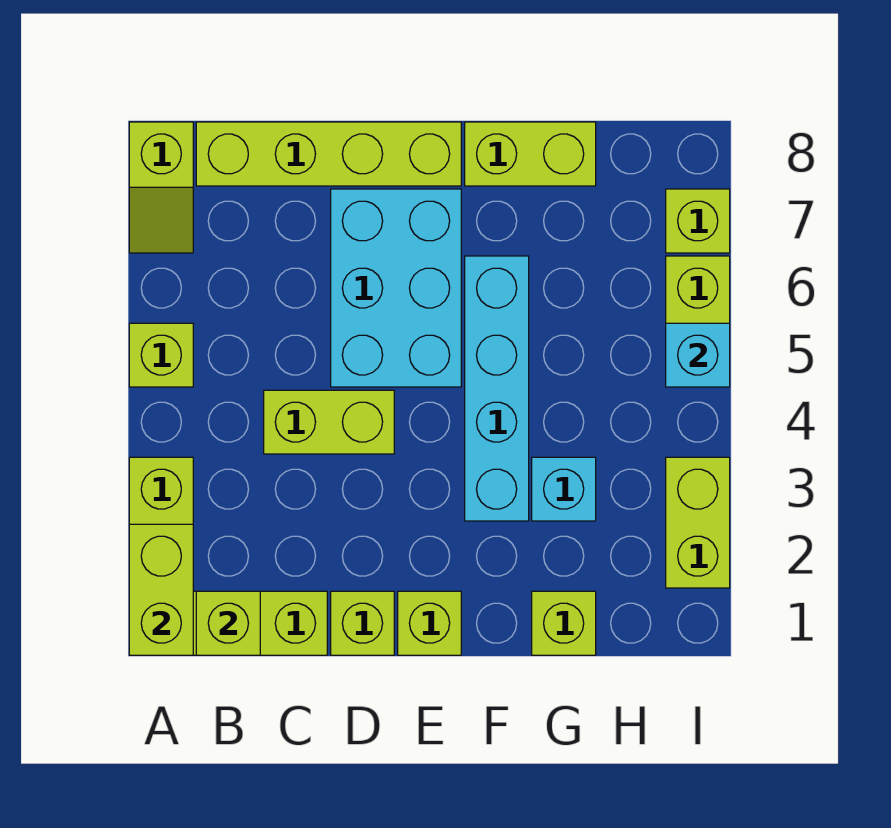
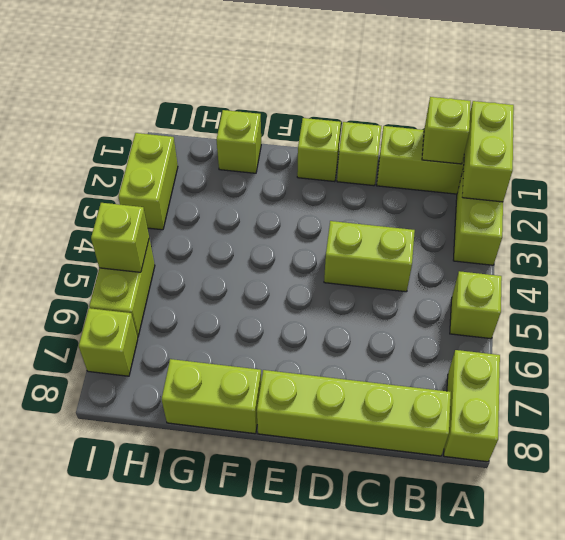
lime slope A7:A8 level 1 top 8 -> lime brick A7:A8 level 1
cyan brick D5:E7 level 1 -> none
cyan brick F3:F6 level 1 -> none
cyan brick G3 level 1 -> none
cyan brick I5 level 2 -> lime brick I5 level 2

